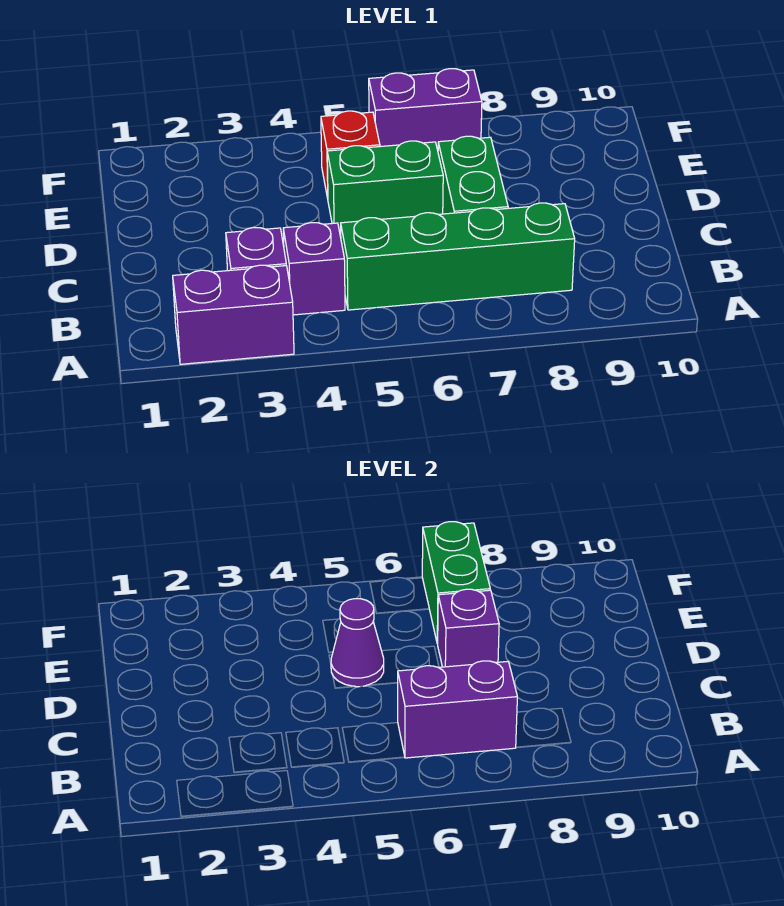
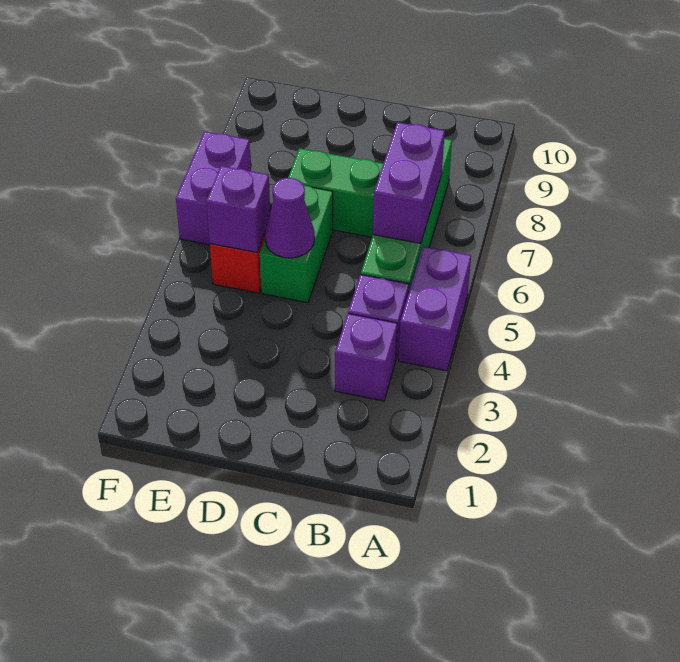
purple brick A2:A3 level 1 -> purple brick A4:A5 level 1
purple brick D7 level 2 -> purple brick E5 level 2
green brick E7:F7 level 2 -> none

